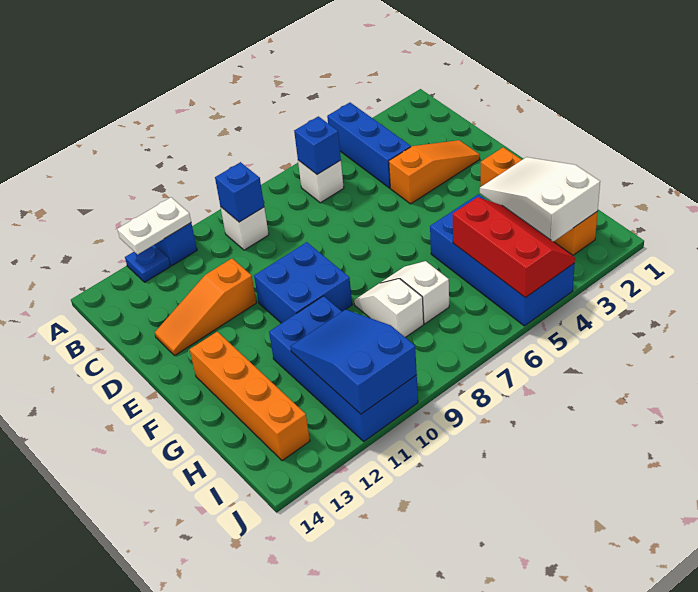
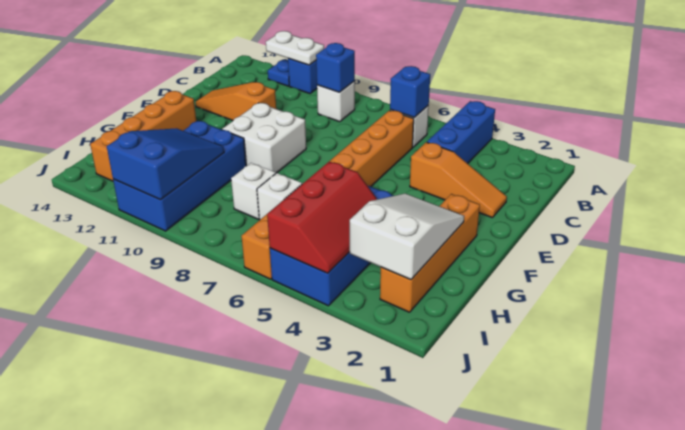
none -> orange brick C6:J6 level 1
blue brick E9:F10 level 1 -> white brick E9:F10 level 1

